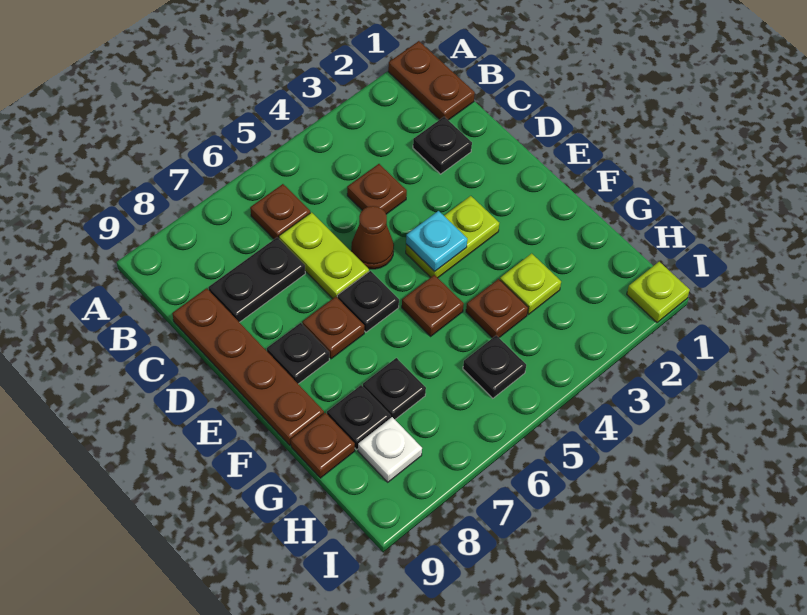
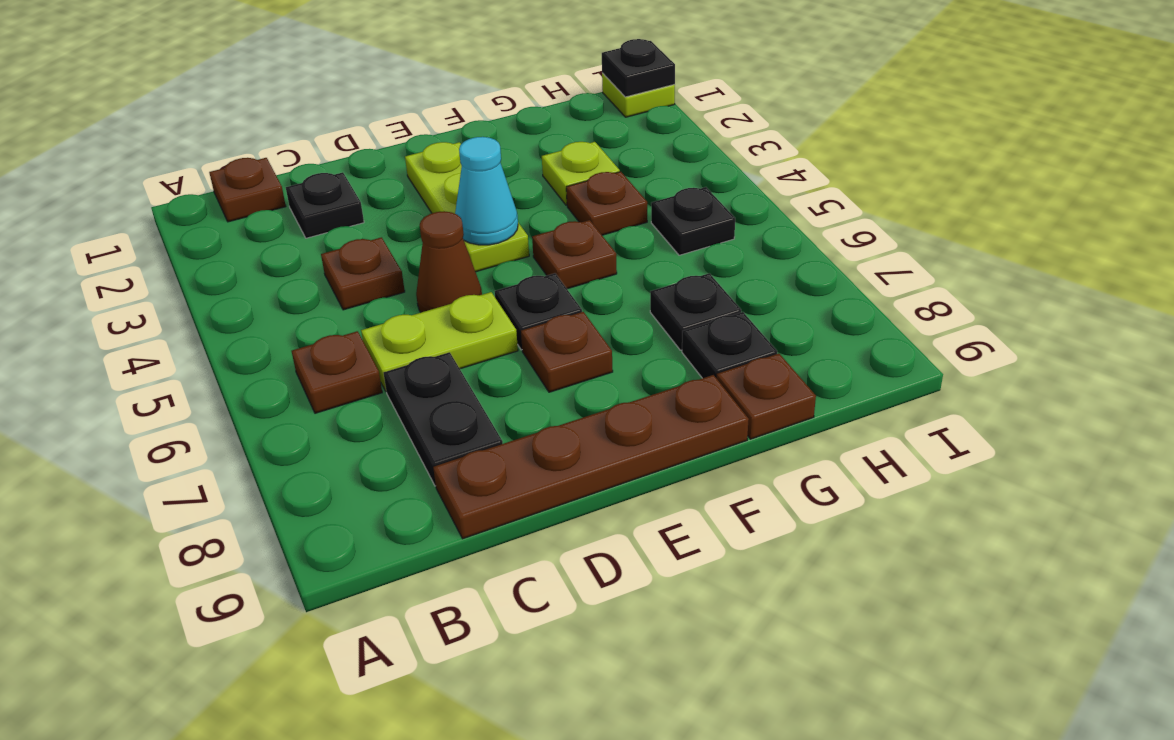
brown plate A1:B1 level 1 -> brown plate B1 level 1
lime plate E3:E4 level 1 -> lime plate E2:E4 level 1
cyan plate E4 level 2 -> cyan cone E4 level 2
black plate E8 level 1 -> black plate I1 level 2
white plate H8 level 1 -> none

